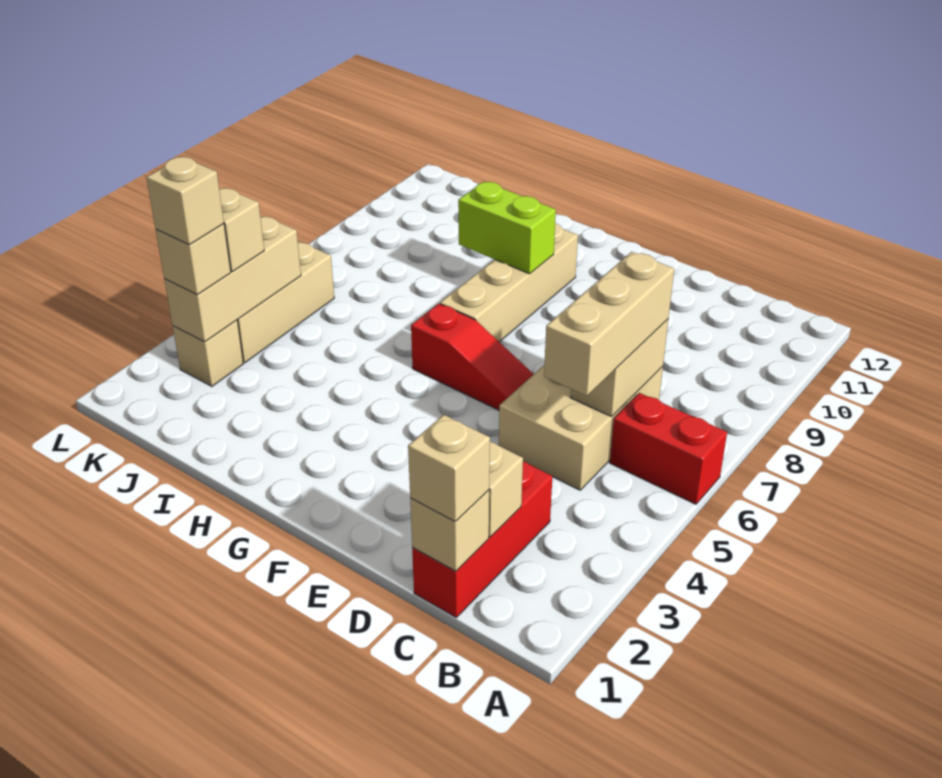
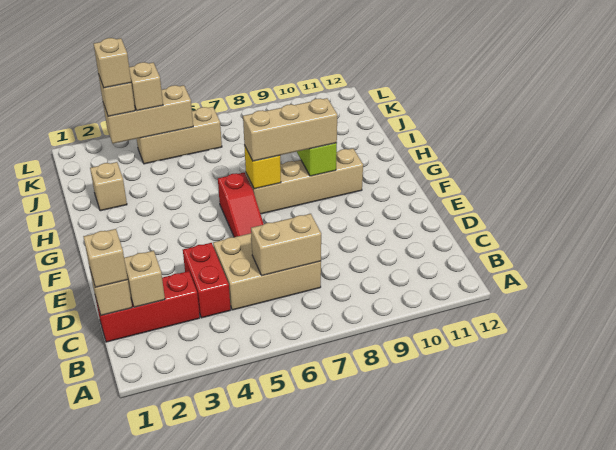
red brick A6:B6 level 1 -> red brick C4:D4 level 1
tan brick C5:C7 level 3 -> tan brick G7:G9 level 3
none -> yellow brick G7 level 2
tan brick K3 level 1 -> tan brick I2 level 1

